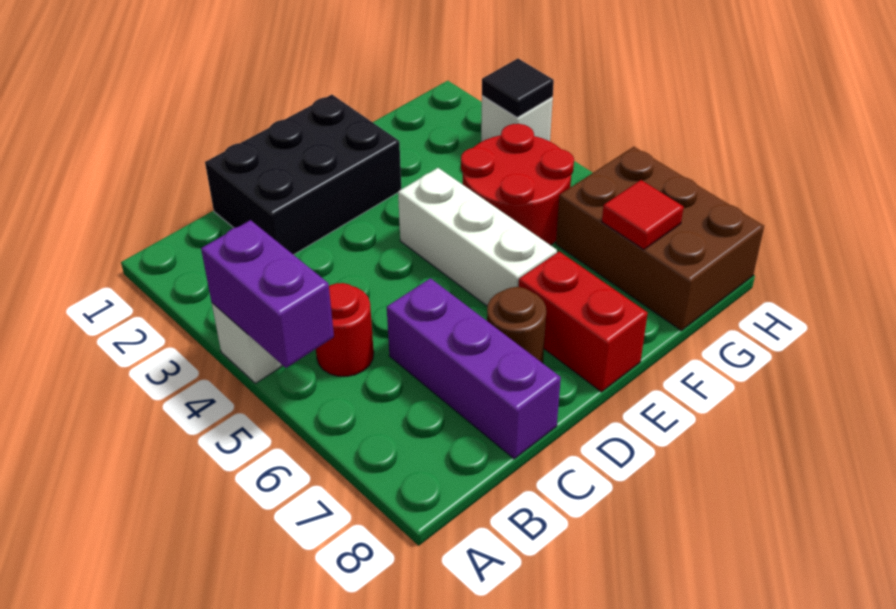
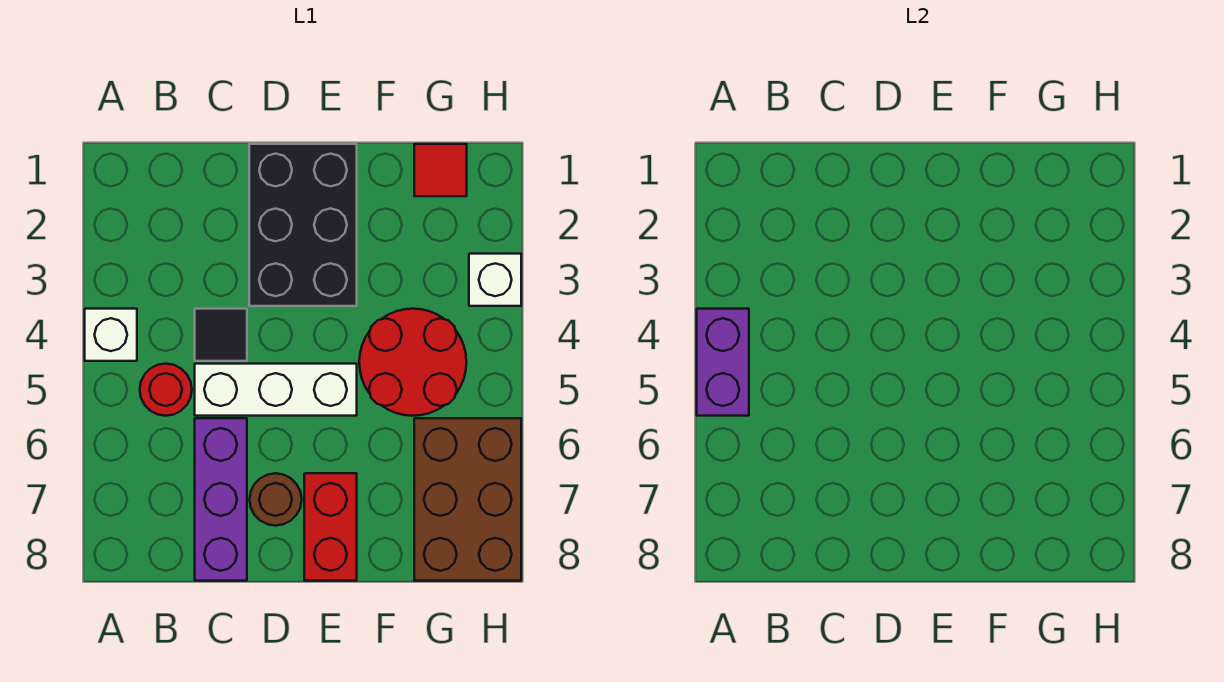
black brick C1:E2 level 1 -> black brick D1:E3 level 1
white brick E4:E6 level 1 -> white brick C5:E5 level 1
red tile G7 level 2 -> red tile G1 level 1
black tile H3 level 2 -> black tile C4 level 1

